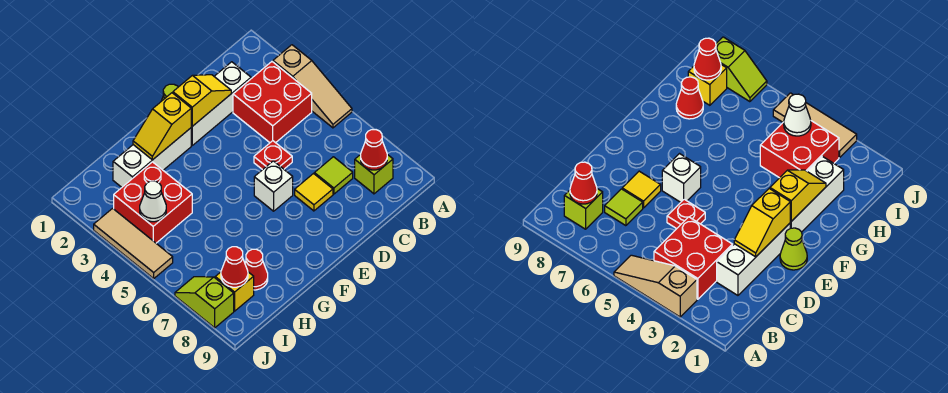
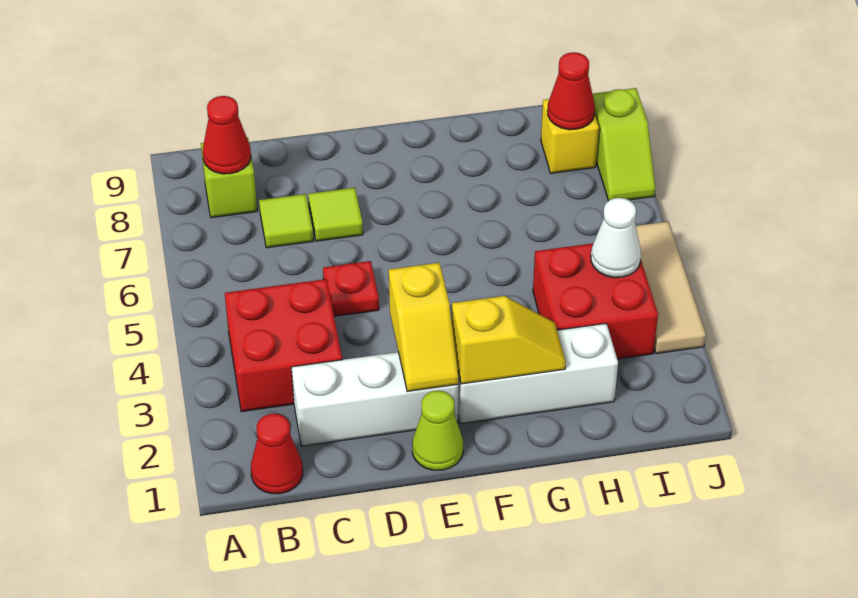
tan slope A3:A5 level 1 top 3 -> none
yellow slope D2:E2 level 2 top E -> yellow slope E2:E3 level 2 top 3
yellow tile D7 level 1 -> lime tile D7 level 1
white brick E6 level 1 -> none
red cone H8 level 1 -> red cone B1 level 1

